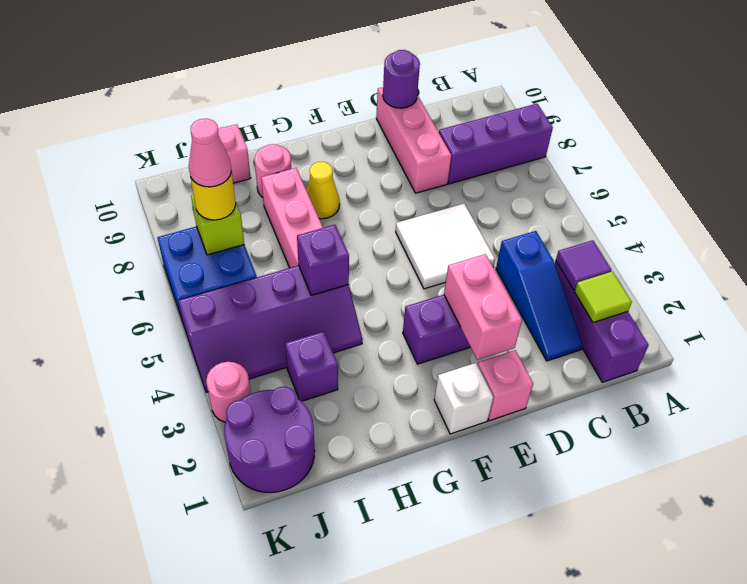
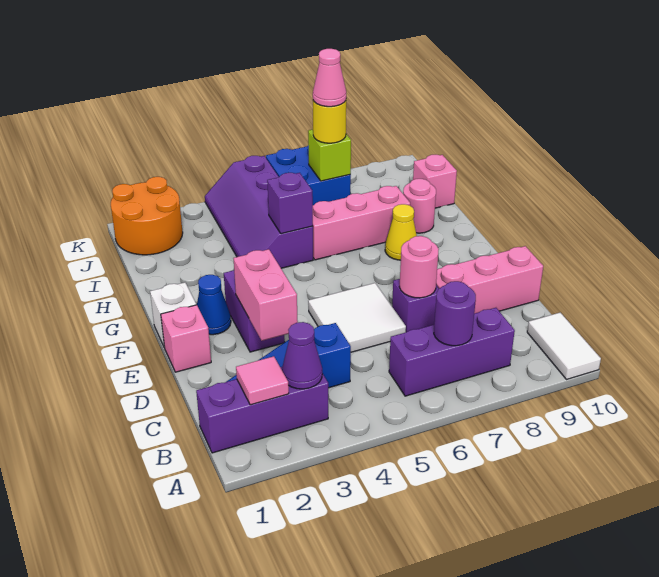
purple brick A8:C8 level 1 -> purple brick B6:B8 level 1
none -> white tile A10:B10 level 1
lime tile B2 level 2 -> pink tile B2 level 2
purple tile B3 level 2 -> purple cone B3 level 2
purple round brick D10 level 2 -> purple round brick B7 level 2
pink brick E2:E3 level 2 -> pink brick D3:E3 level 2
none -> blue cone F2 level 1
purple brick I3 level 1 -> purple brick D7 level 1
purple round brick J1:K2 level 1 -> orange round brick J1:K2 level 1
pink round brick K3 level 1 -> pink round brick D7 level 2

